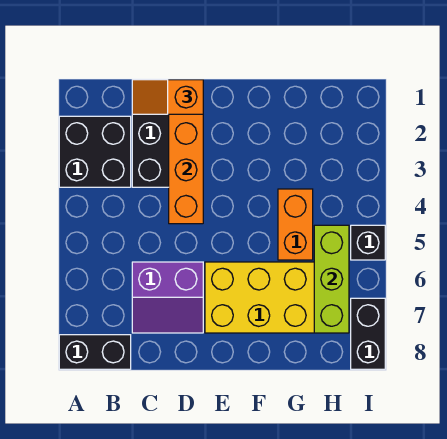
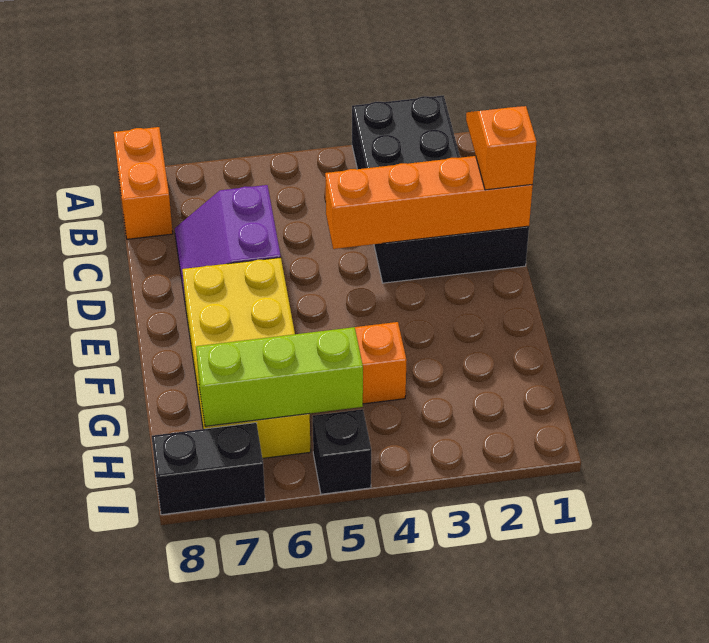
black brick A8:B8 level 1 -> orange brick A8:B8 level 1

